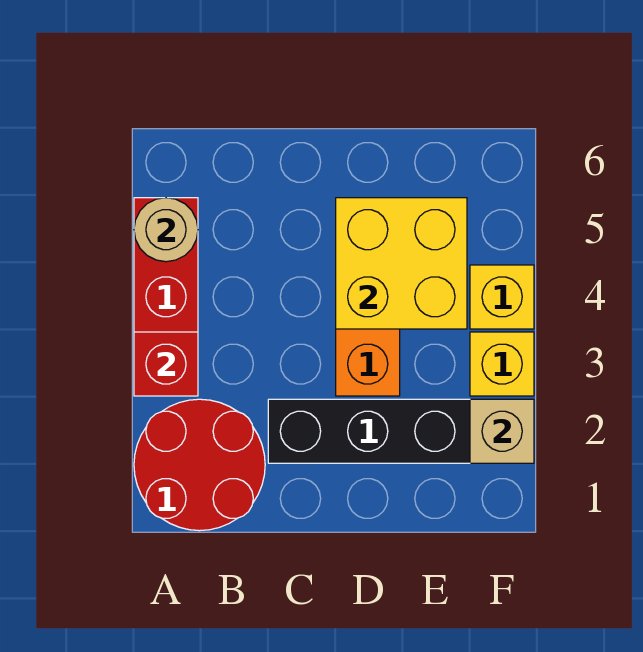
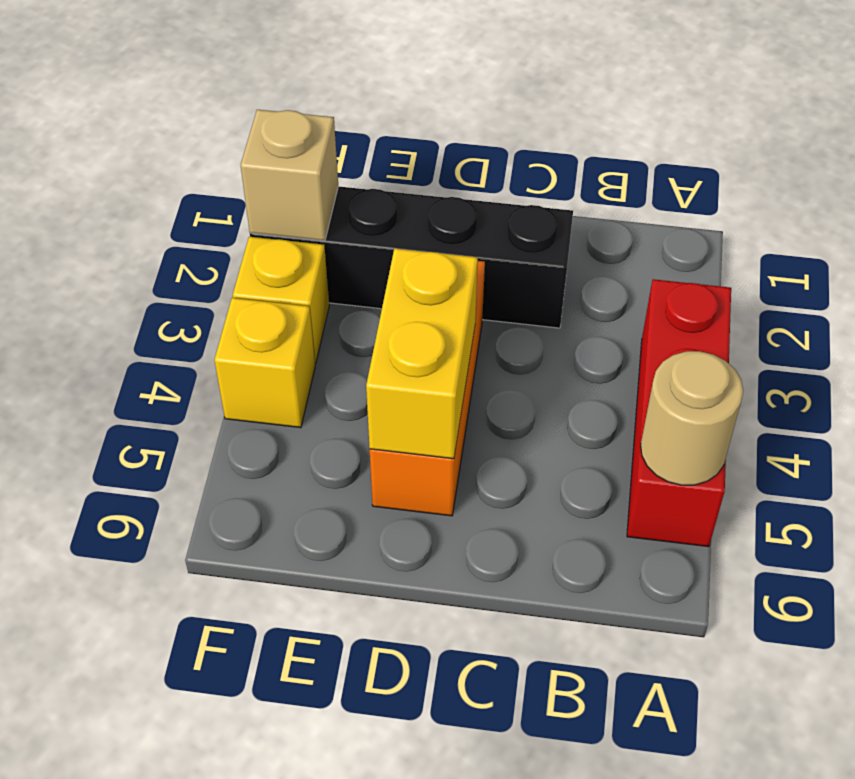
red round brick A1:B2 level 1 -> none
red brick A3 level 2 -> none
yellow brick D4:E5 level 2 -> yellow brick D4:D5 level 2

